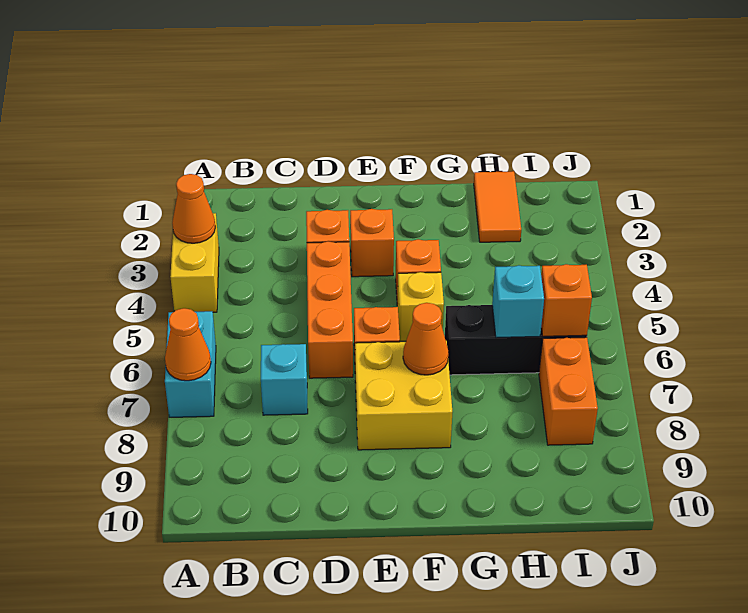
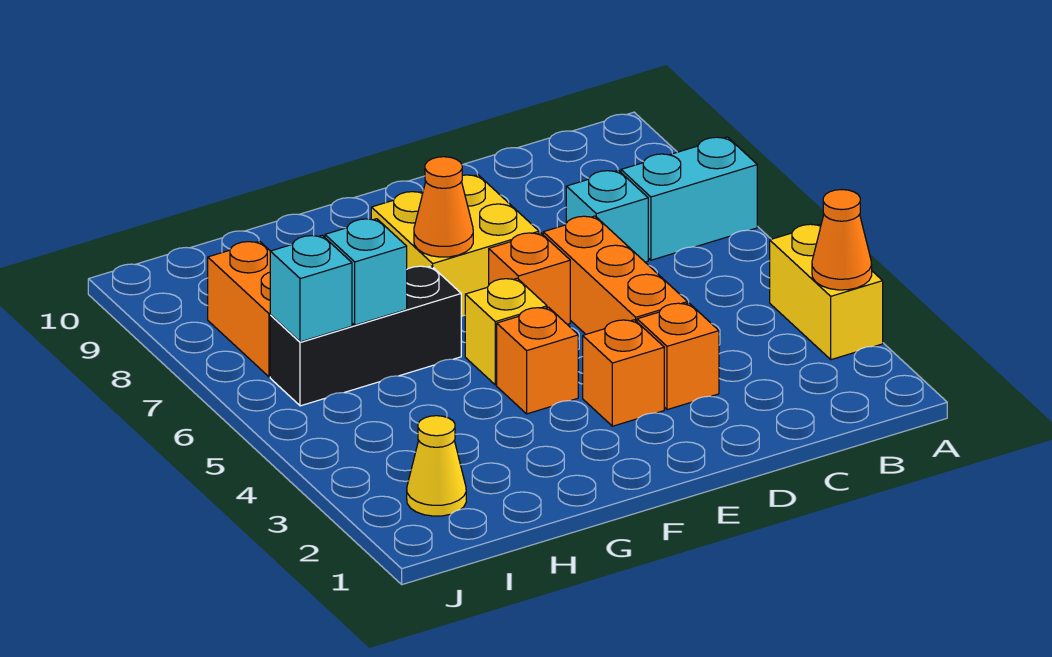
cyan brick A6:A7 level 1 -> cyan brick A7:B7 level 1
orange cone A7 level 2 -> none
orange tile H1:H2 level 1 -> none
none -> yellow cone I2 level 1
orange brick I6 level 2 -> cyan brick I6 level 2

